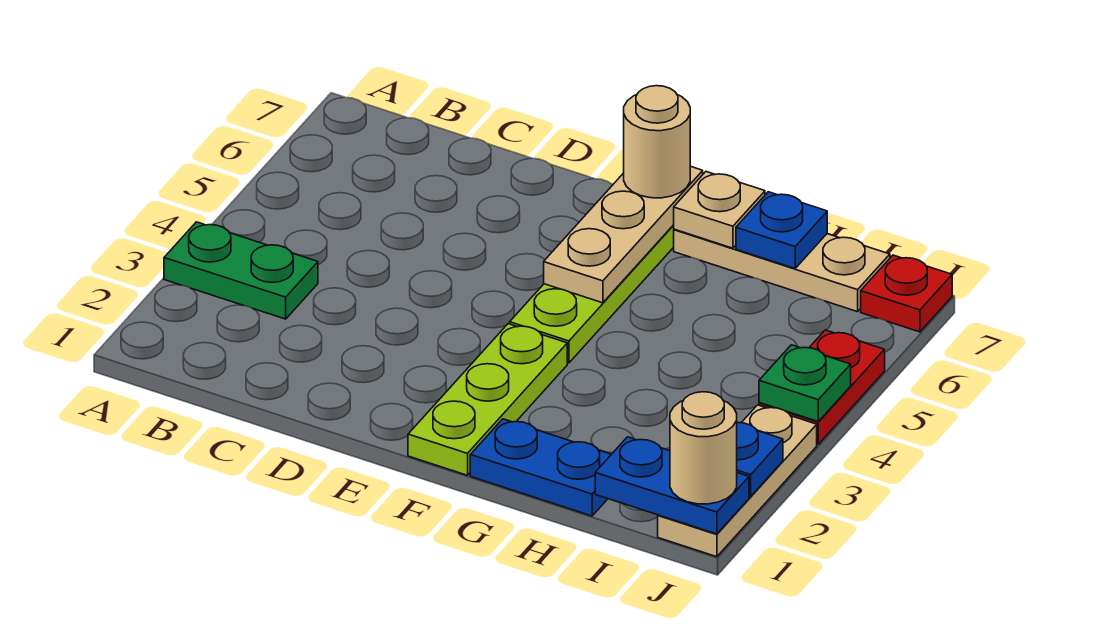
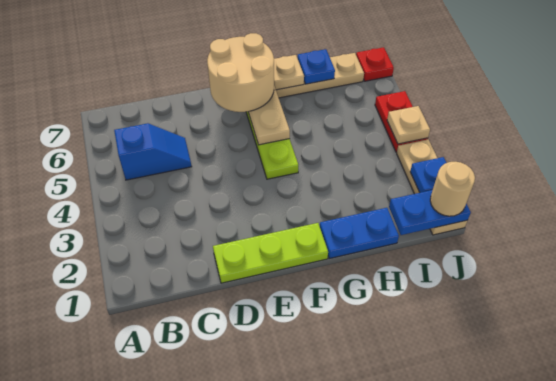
green plate A3:B3 level 1 -> none
none -> blue slope B5:C5 level 1 top B
lime plate F1:F3 level 1 -> lime plate D1:F1 level 1
tan round brick F7 level 3 -> tan round brick E6:F7 level 3
green plate J4 level 2 -> tan plate J4 level 2

